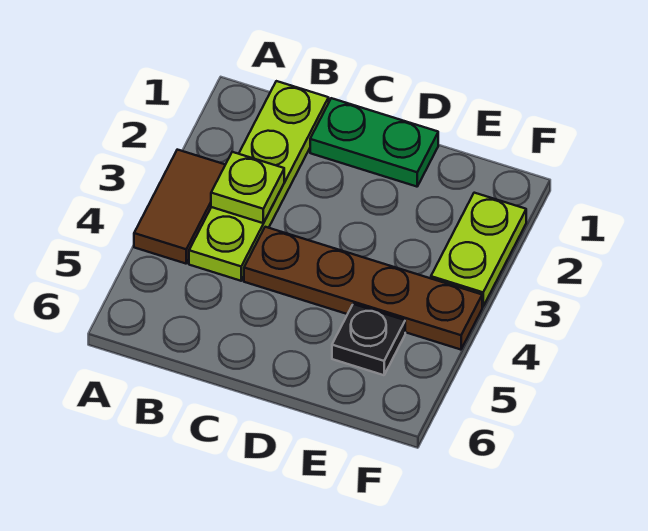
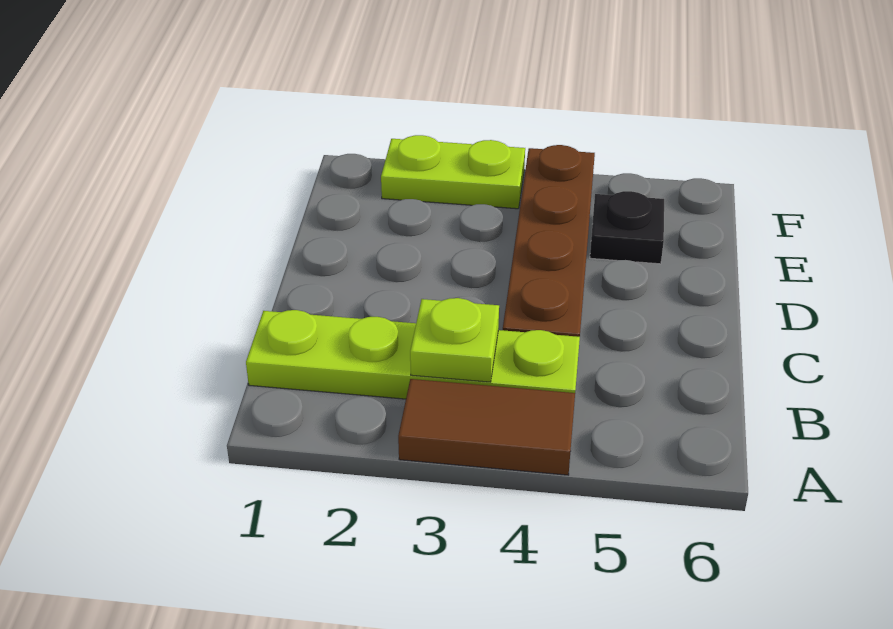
green plate C1:D1 level 1 -> none

